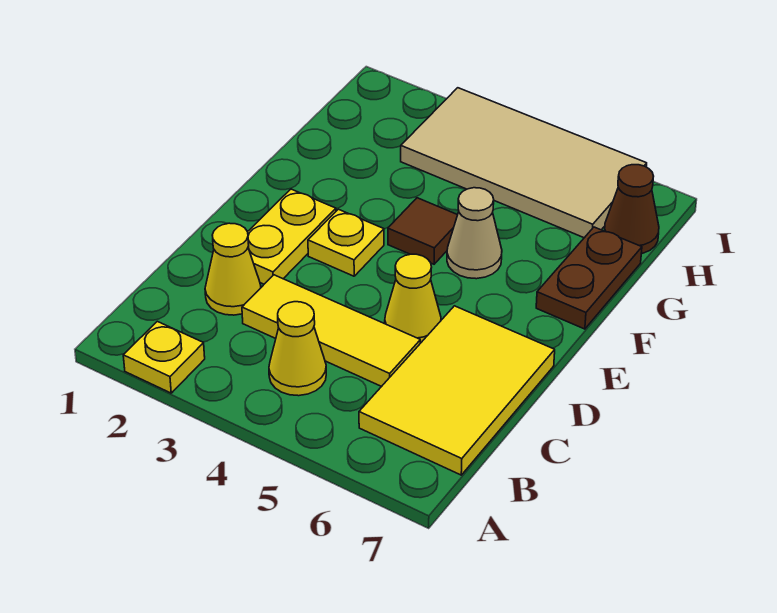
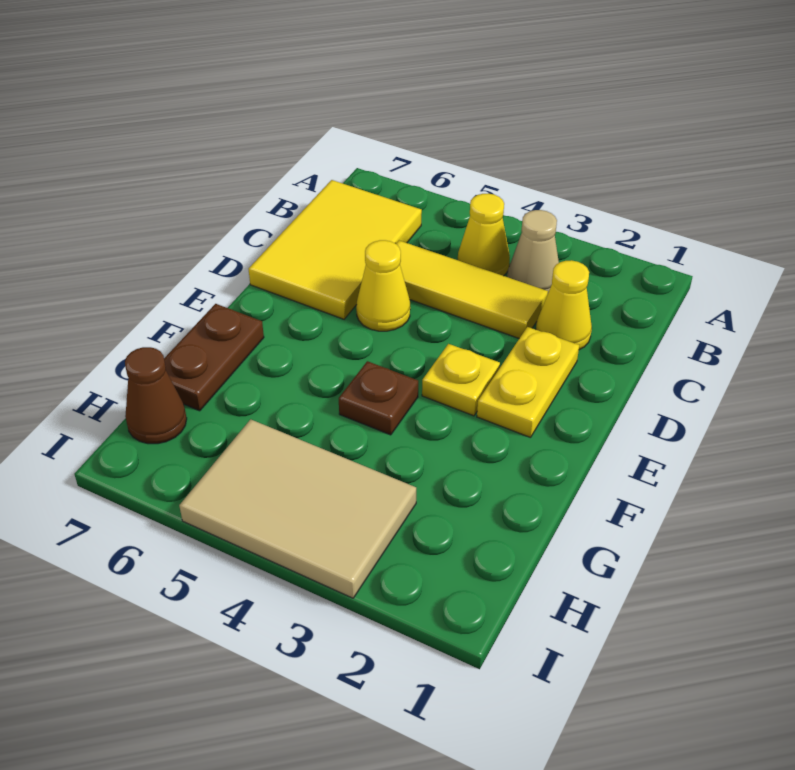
yellow plate A2 level 1 -> none
brown tile F4 level 1 -> brown plate F4 level 1
tan cone F5 level 1 -> tan cone B3 level 1
tan tile H3:I6 level 1 -> tan tile H3:I5 level 1

